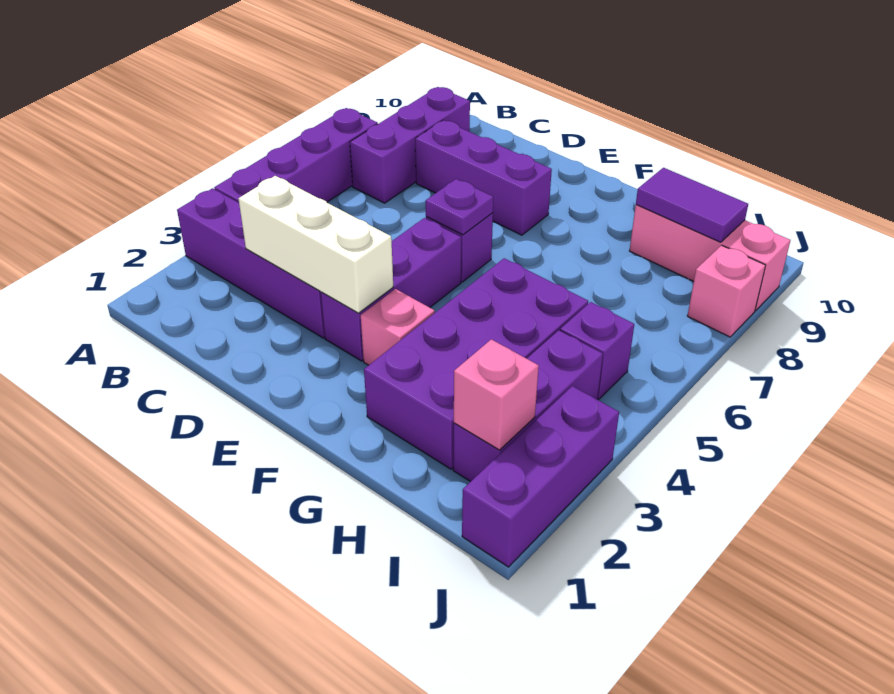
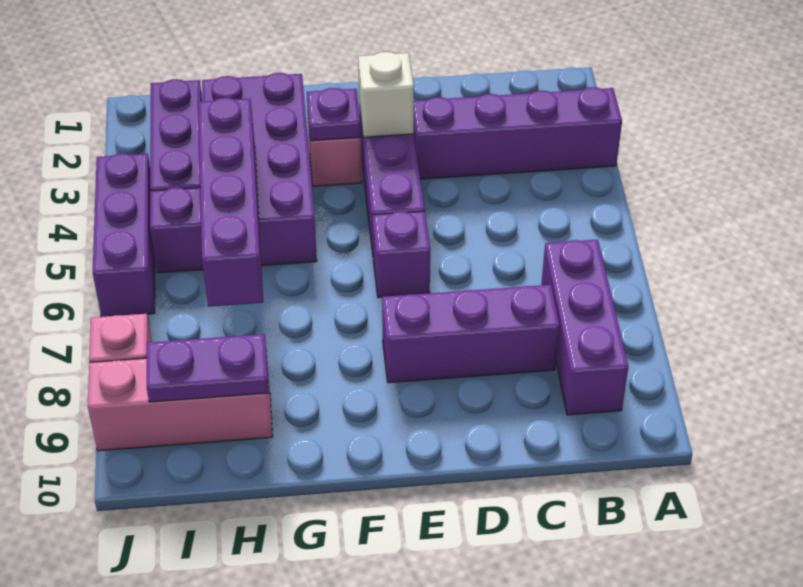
purple brick A4:A7 level 1 -> purple brick H4:H7 level 2
white brick C3:E3 level 2 -> white brick E3 level 2
purple plate E6 level 2 -> purple plate F3 level 2
purple tile H9:I9 level 2 -> purple plate H9:I9 level 2
pink brick I2 level 2 -> none
purple brick J1:J3 level 1 -> purple brick J4:J6 level 1

